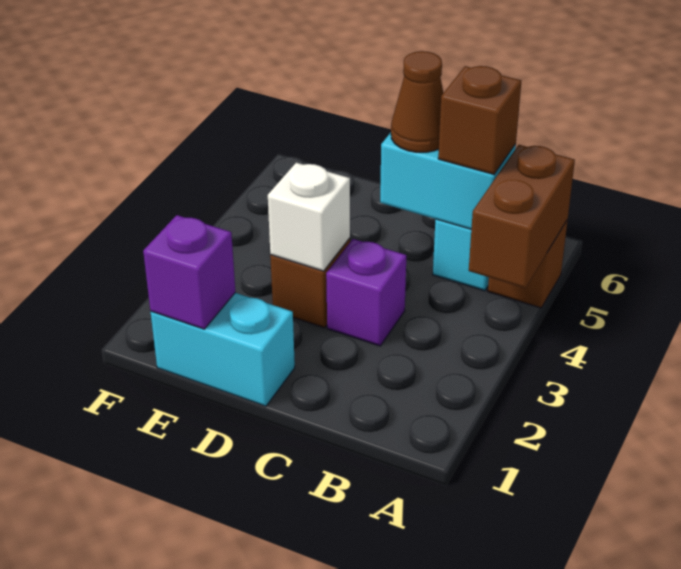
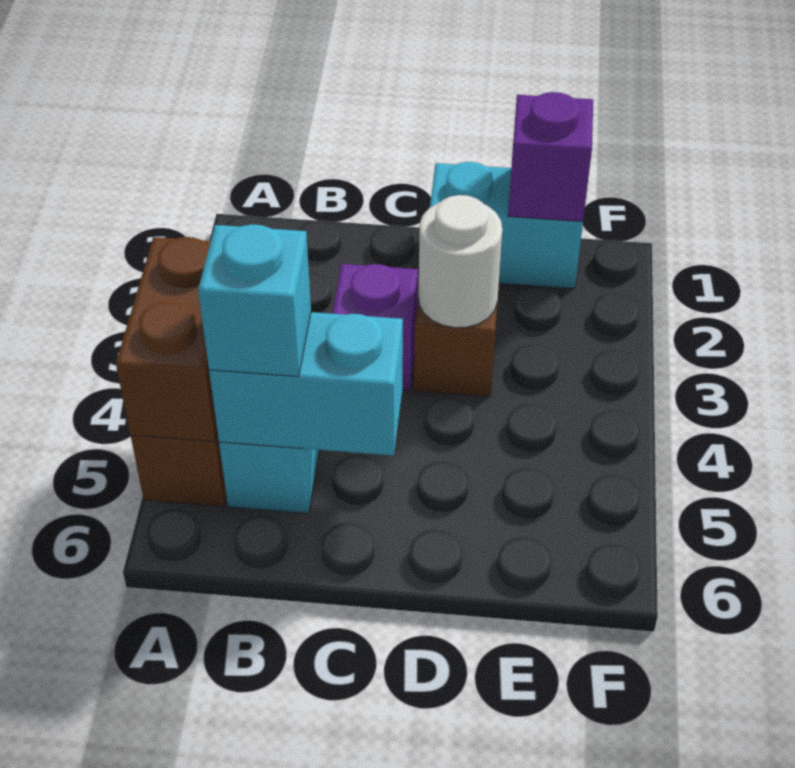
brown brick B5 level 3 -> cyan brick B5 level 3
brown cone C5 level 3 -> none
white brick D3 level 2 -> white round brick D3 level 2

